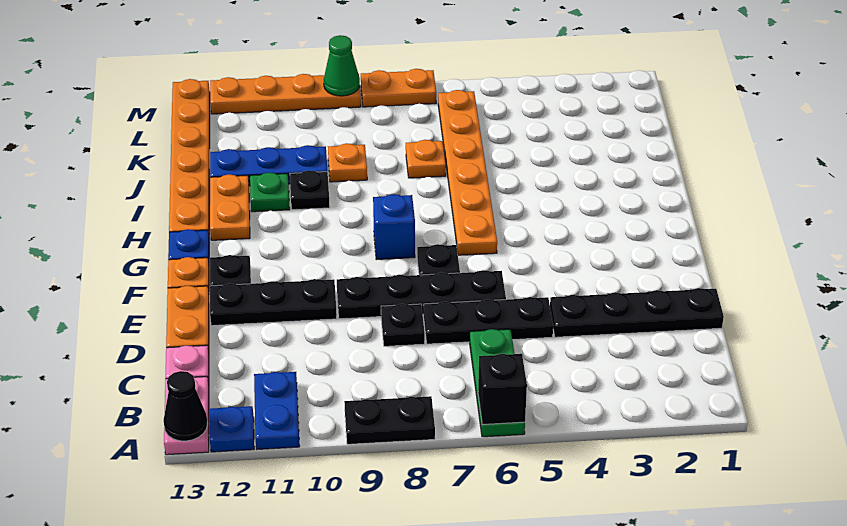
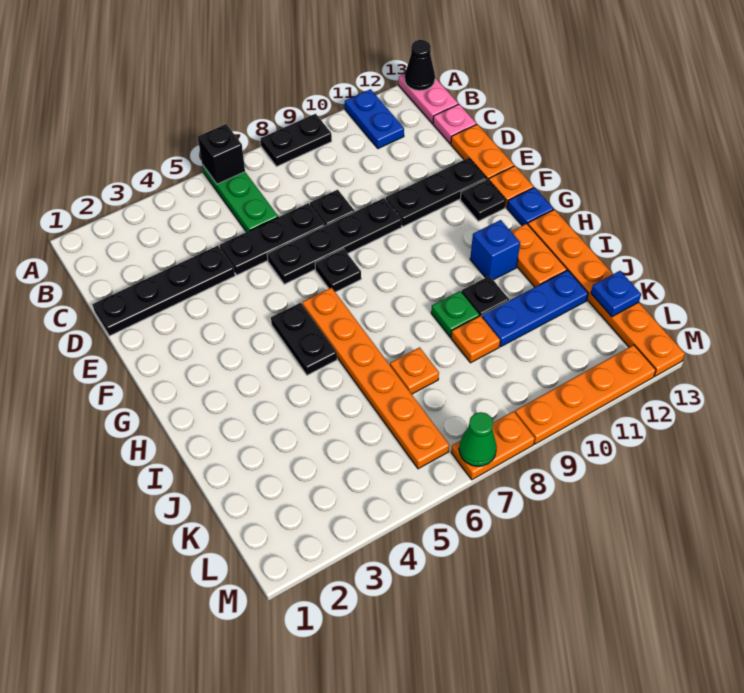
blue plate A12 level 1 -> blue plate K13 level 2
none -> black plate G5:H5 level 1
blue brick G8 level 1 -> blue brick H11 level 1
green plate I11 level 1 -> green plate I9 level 1
green cone M9 level 2 -> green cone M7 level 2

